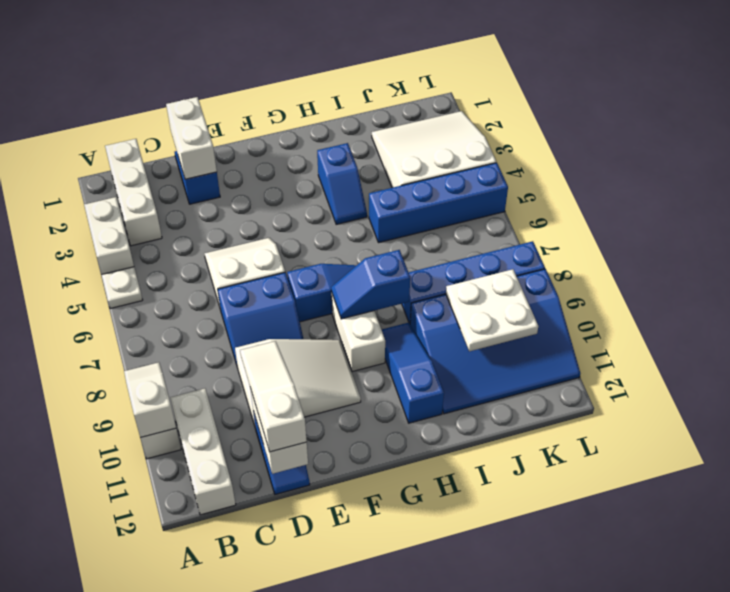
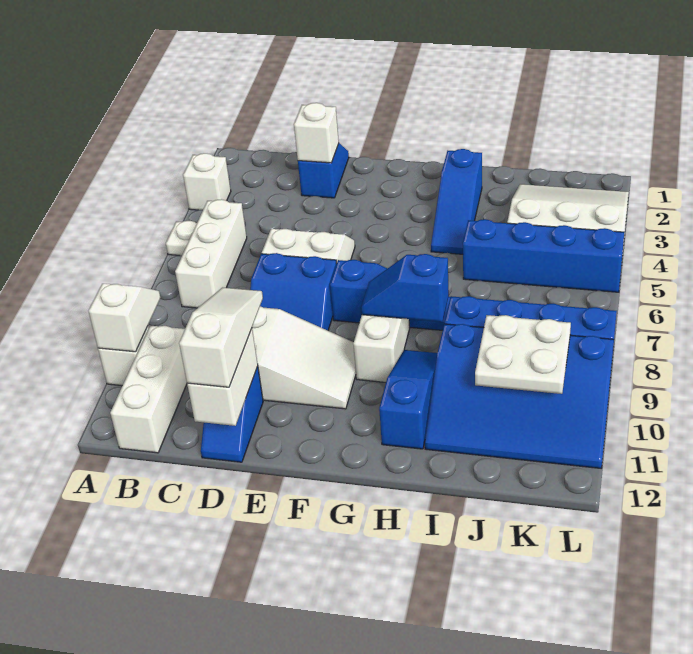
white brick A3:A4 level 1 -> white brick A3 level 1
white brick B1:B3 level 1 -> white brick B5:B7 level 1
white brick D1:D2 level 2 -> white brick D2 level 2
blue slope H3:H4 level 1 top 3 -> blue slope H2:H4 level 1 top 2

